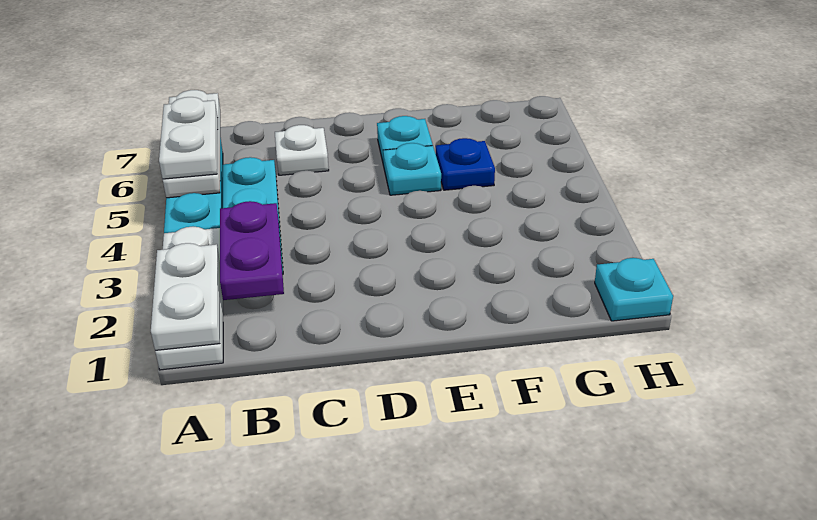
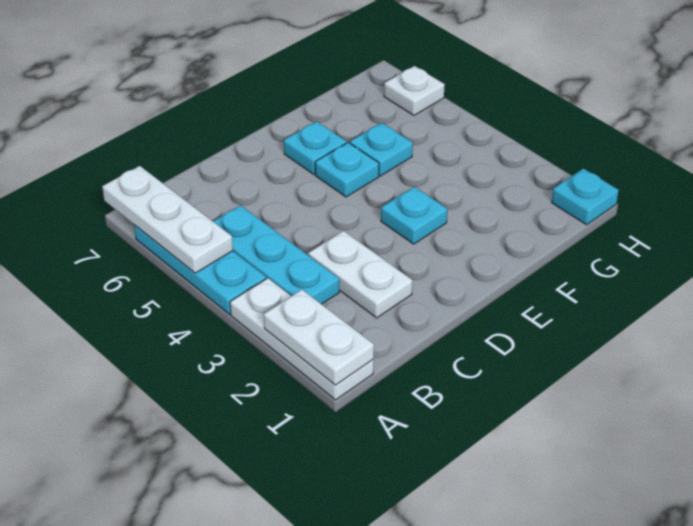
white plate A5:A6 level 3 -> white plate C2:C3 level 1
purple plate B2:B3 level 2 -> none
white plate C6 level 1 -> white plate H6 level 1
none -> cyan plate E3 level 1
blue plate F5 level 1 -> cyan plate F5 level 1

